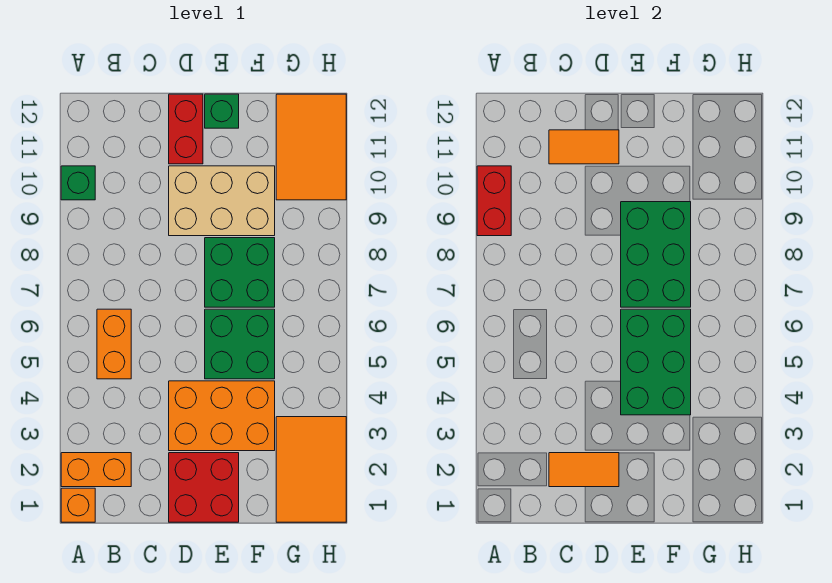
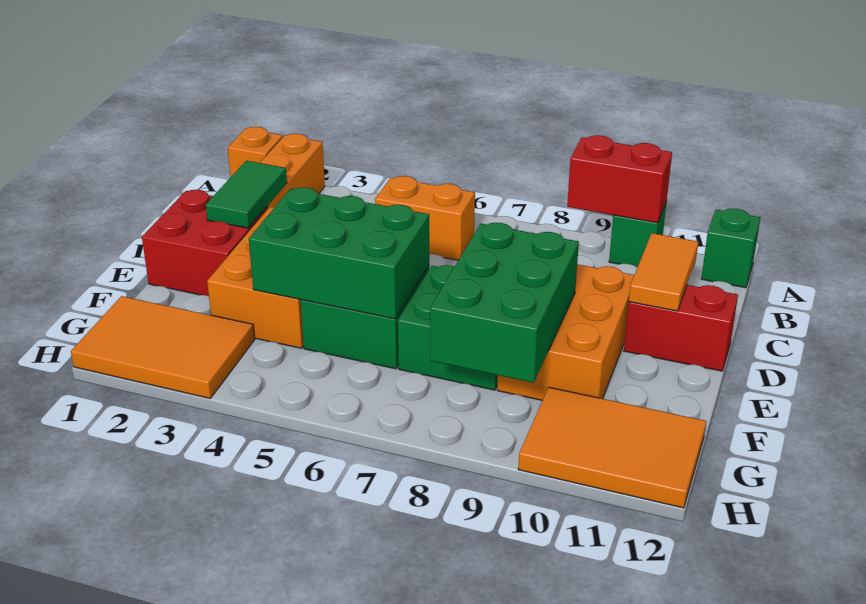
orange tile C2:D2 level 2 -> green tile C2:D2 level 2
tan brick D9:F10 level 1 -> orange brick D9:F10 level 1
green brick E7:F9 level 2 -> green brick E8:G9 level 2
green brick E12 level 1 -> green brick A12 level 1

